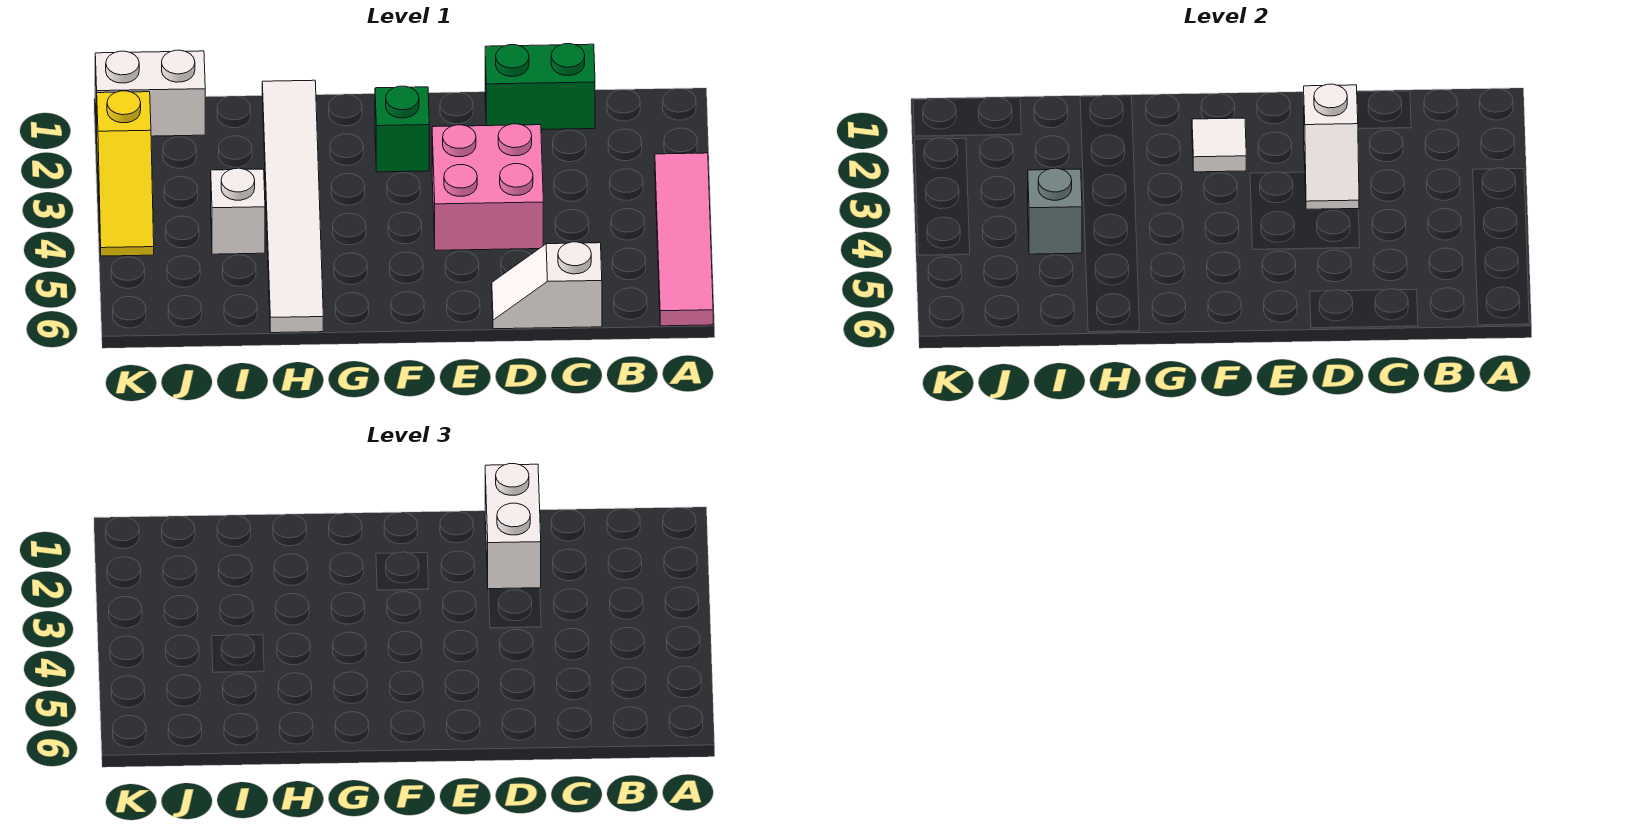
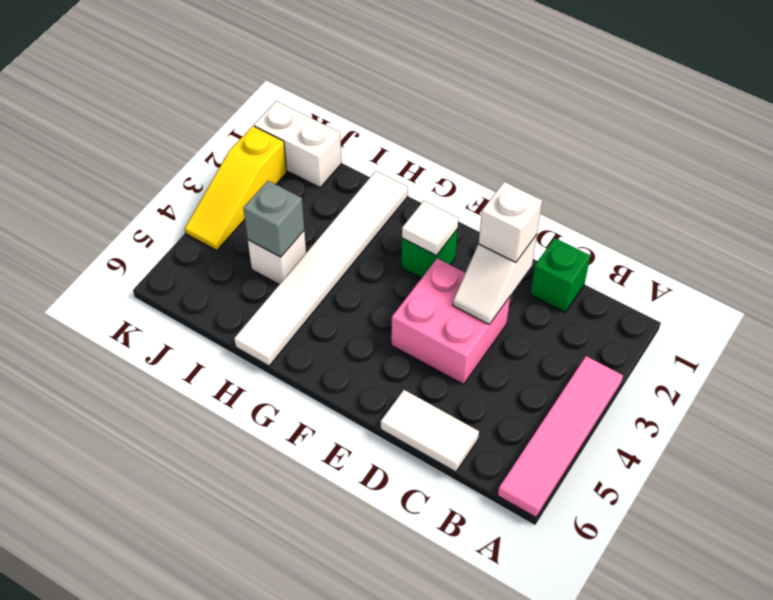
green brick C1:D1 level 1 -> green brick C1 level 1
white slope C6:D6 level 1 top C -> white tile C6:D6 level 1
white brick D1:D2 level 3 -> white brick D2 level 3

